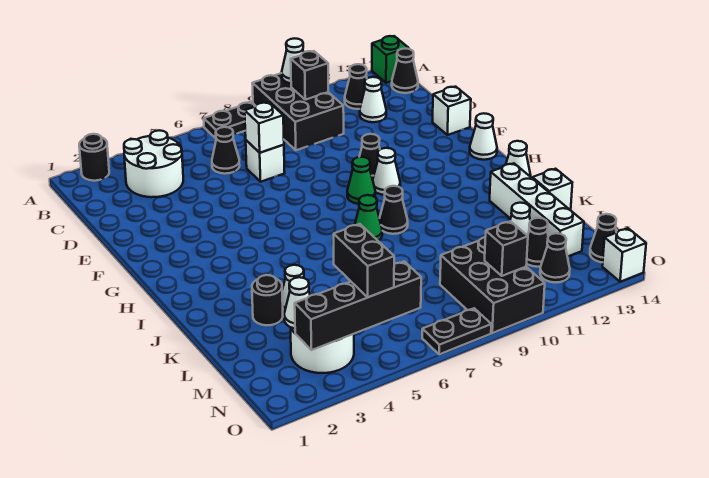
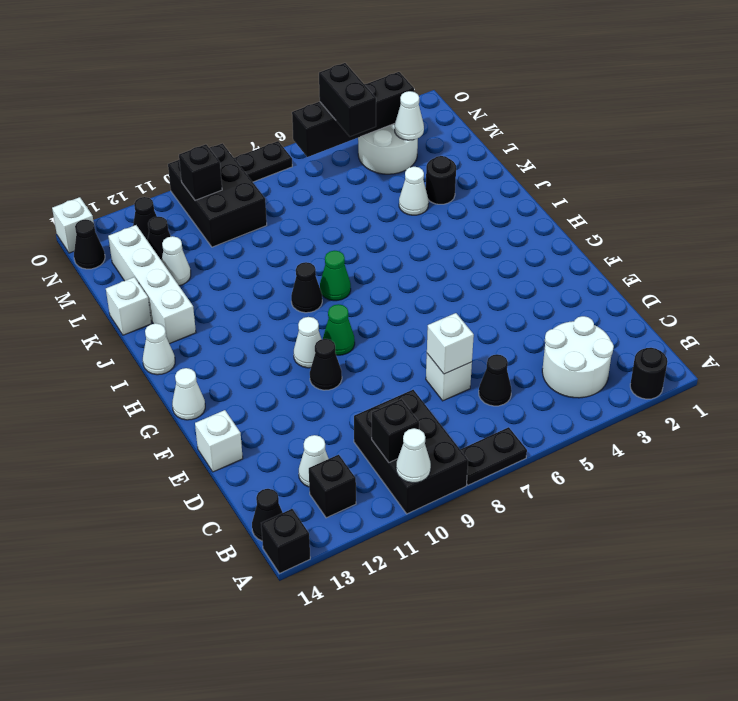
green brick A14 level 1 -> black brick A14 level 1
black cone B12 level 1 -> black brick B12 level 1

